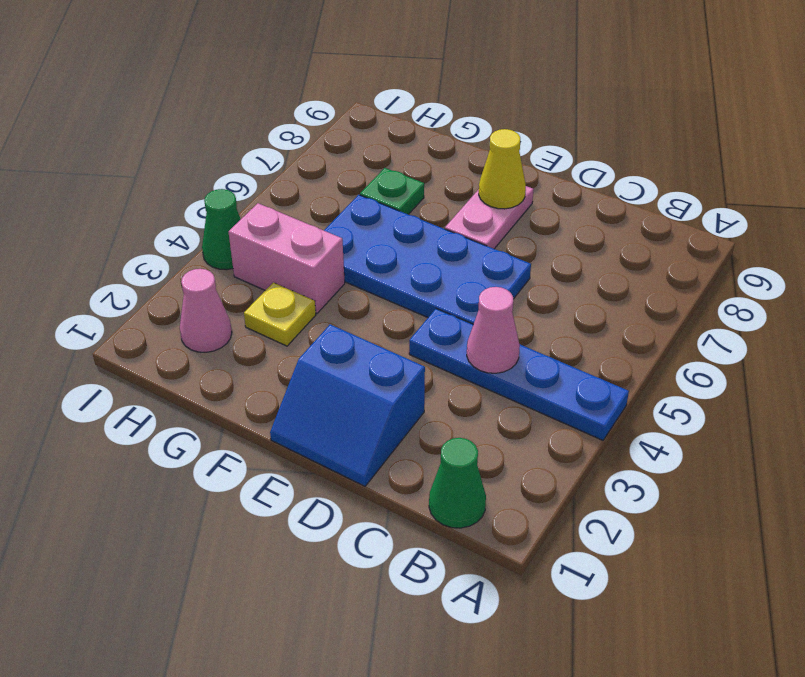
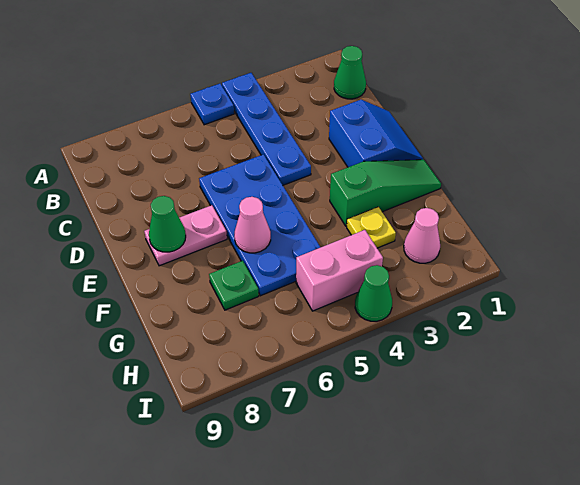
none -> blue plate A5 level 1
pink cone C4 level 2 -> pink cone F6 level 2
yellow cone E8 level 2 -> green cone E8 level 2
none -> green slope F1:F3 level 1 top 3
pink brick G4:H4 level 1 -> pink brick H4:H5 level 1

